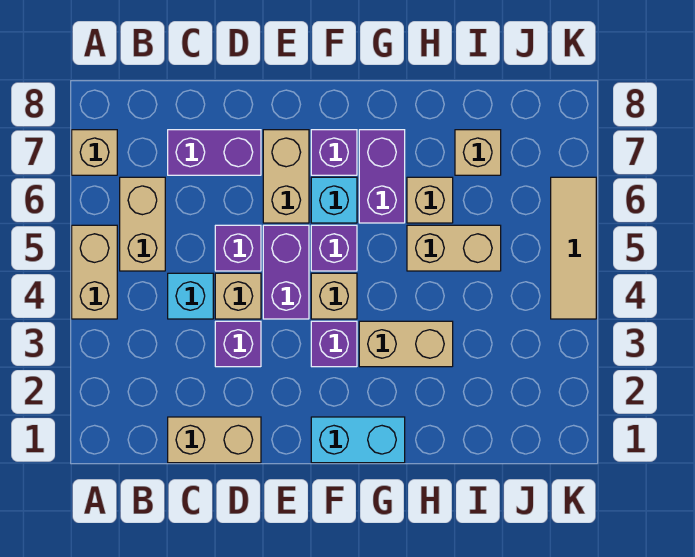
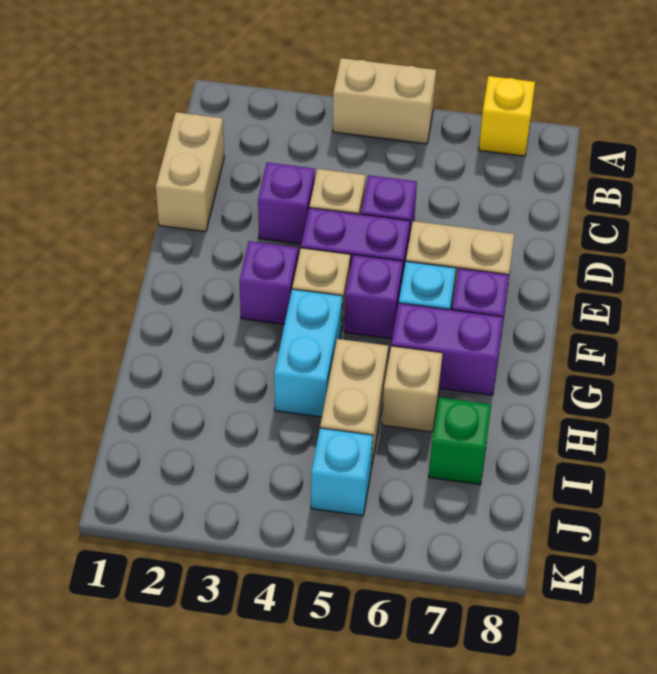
tan brick A7 level 1 -> yellow brick A7 level 1
tan brick B5:B6 level 1 -> none
cyan brick C4 level 1 -> cyan brick J5 level 1
purple brick C7:D7 level 1 -> none
cyan brick F1:G1 level 1 -> cyan brick G4:H4 level 1
tan brick G3:H3 level 1 -> none
tan brick I7 level 1 -> green brick I7 level 1
tan tile K4:K6 level 1 -> none

